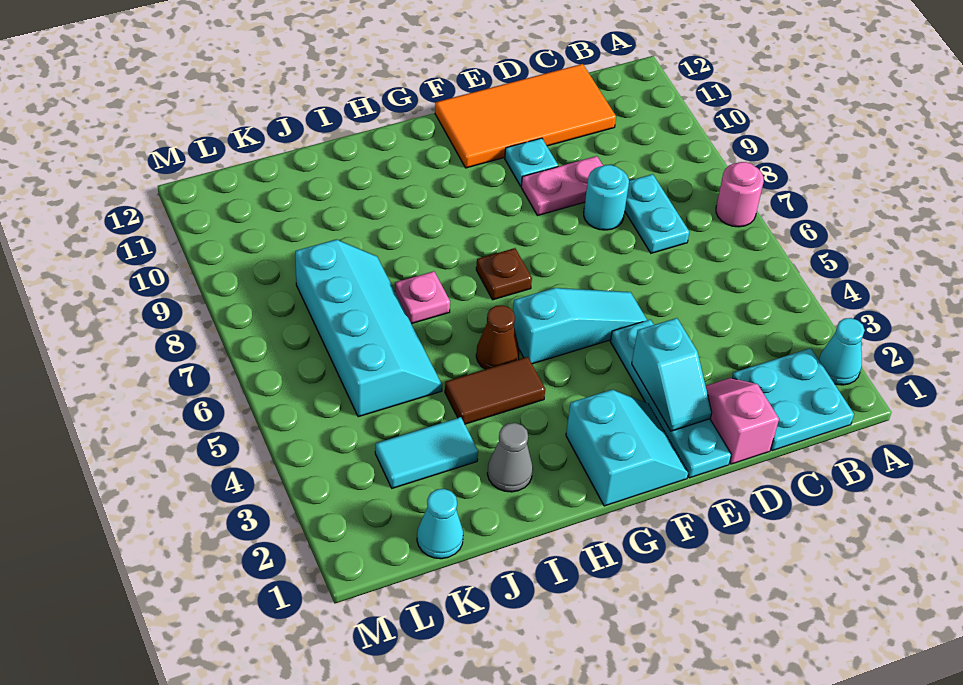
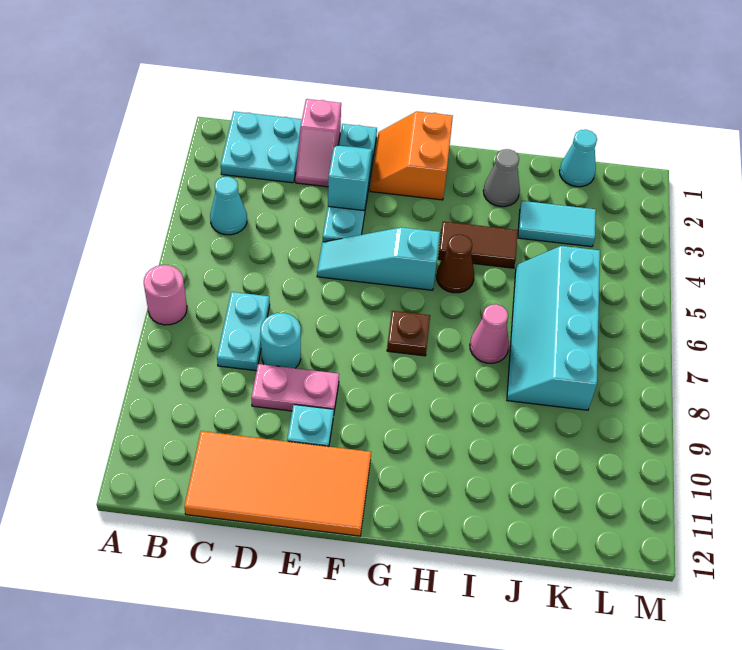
cyan cone A2 level 1 -> cyan cone B4 level 1
cyan slope F1:G2 level 1 top G -> orange slope F1:G2 level 1 top G
pink plate I7 level 1 -> pink cone I7 level 1

